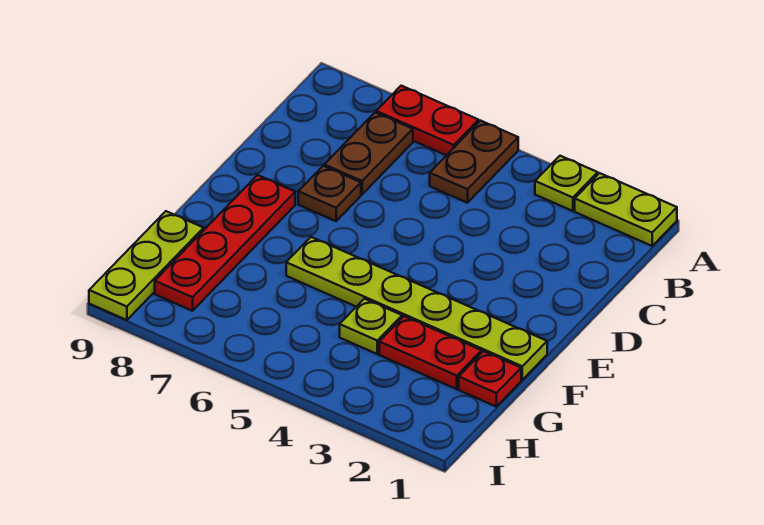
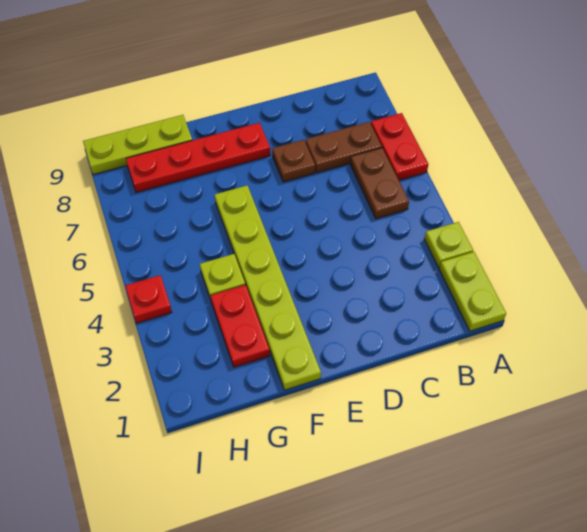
brown plate A5:B5 level 1 -> brown plate B5:B6 level 1
red plate G1 level 1 -> red plate I4 level 1

